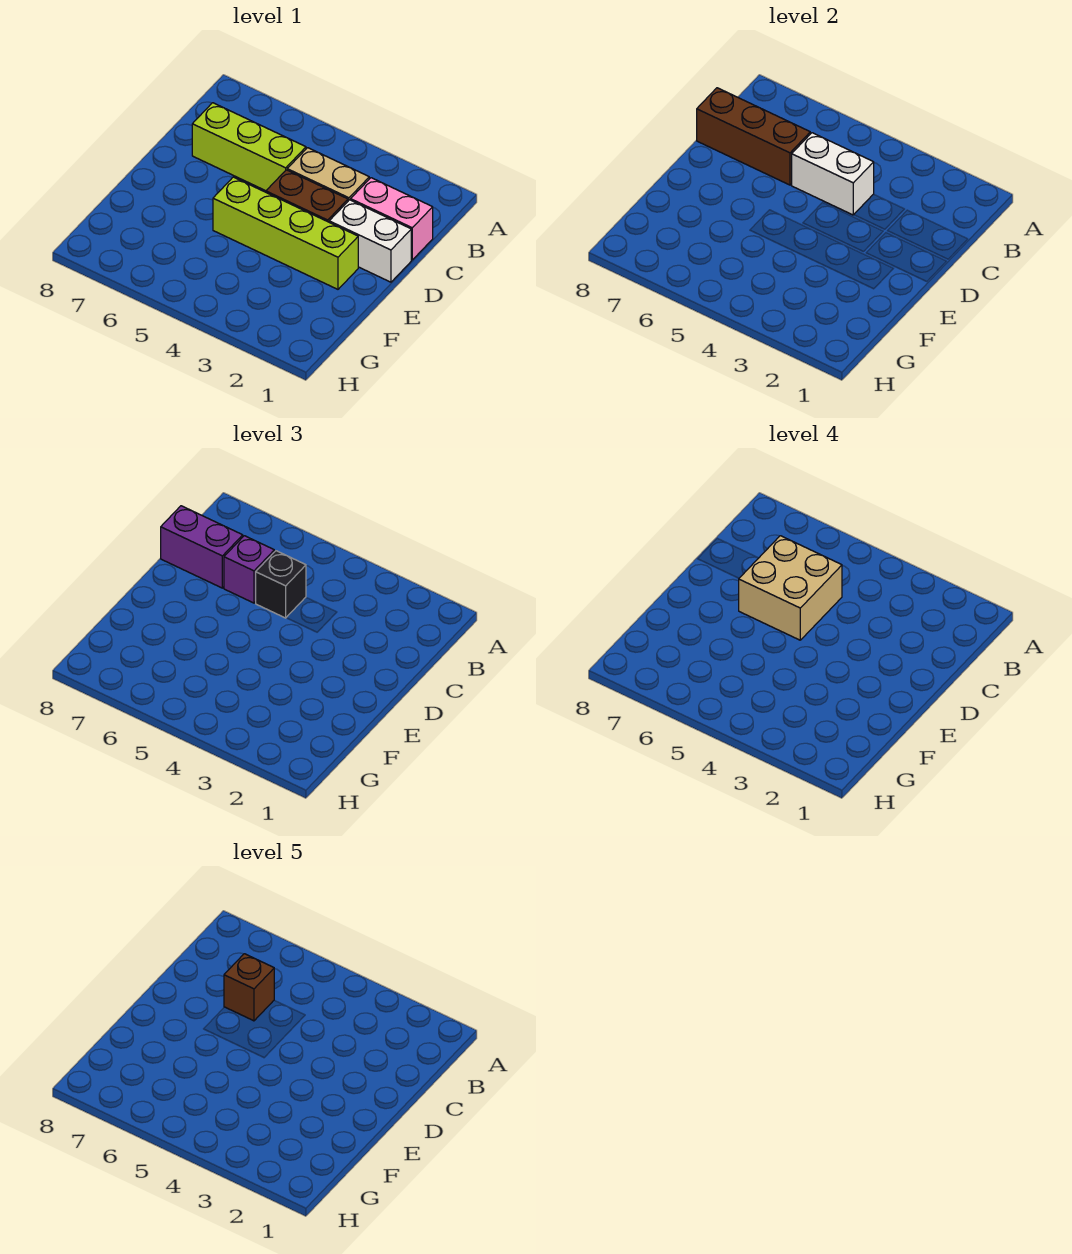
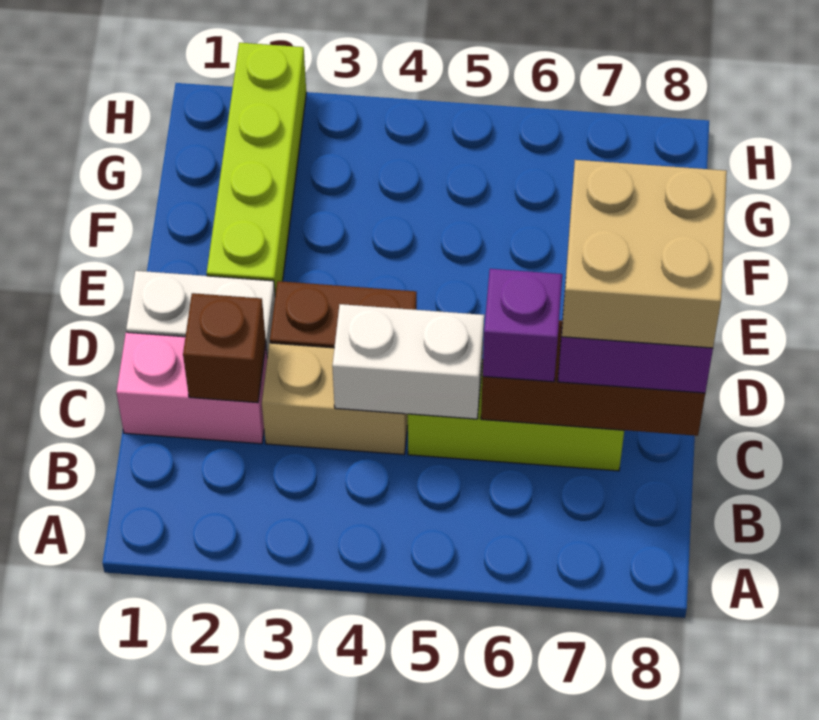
black brick C5 level 3 -> none
tan brick C5:D6 level 4 -> tan brick C7:D8 level 4
brown brick C6 level 5 -> brown brick C2 level 2
lime brick E2:E5 level 1 -> lime brick E2:H2 level 1

